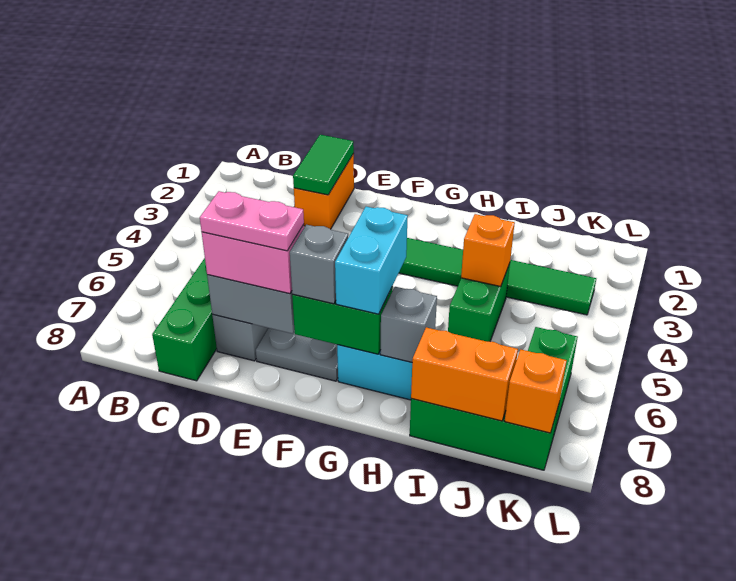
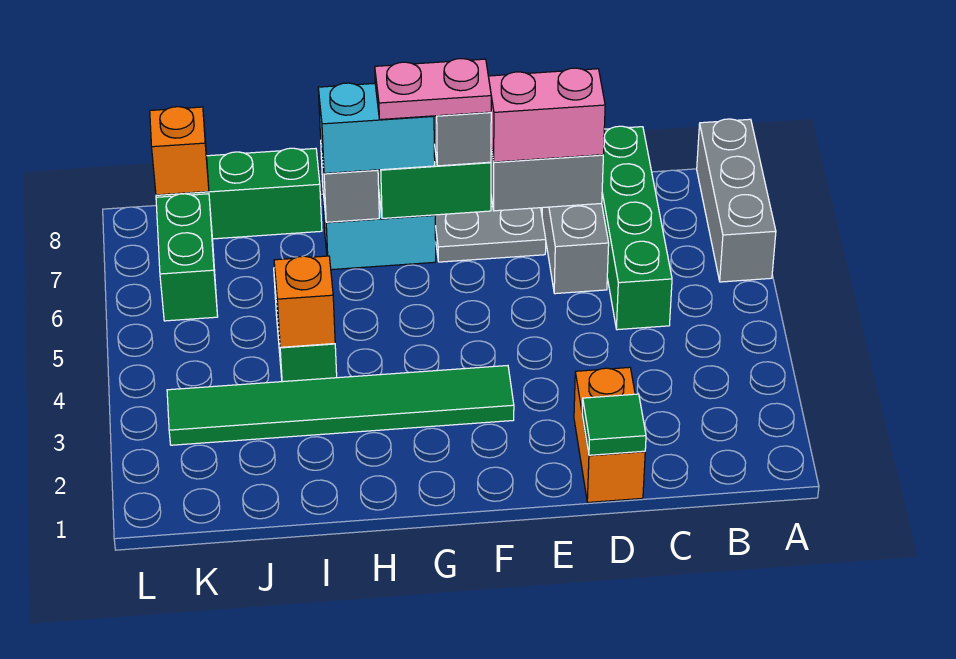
none -> grey brick A6:A8 level 1
green tile D1:D2 level 2 -> green tile D1 level 2
pink plate D7:E7 level 4 -> pink plate F7:G7 level 4
cyan brick G6:G7 level 3 -> cyan brick G7:H7 level 3
orange brick I8:J8 level 2 -> none

